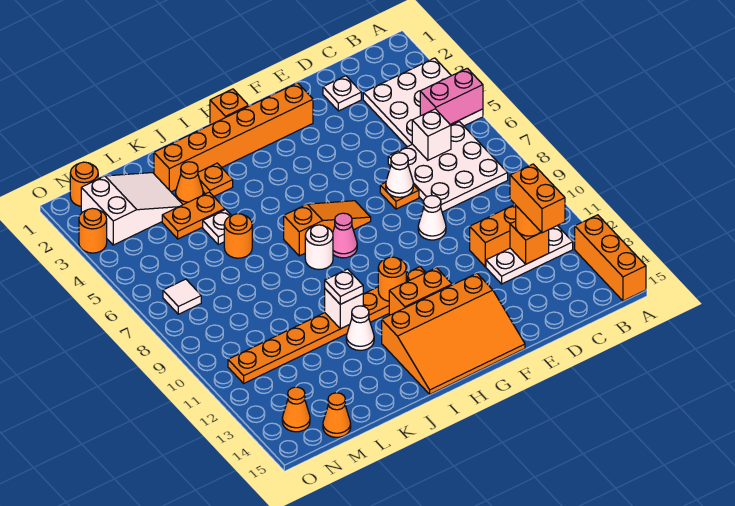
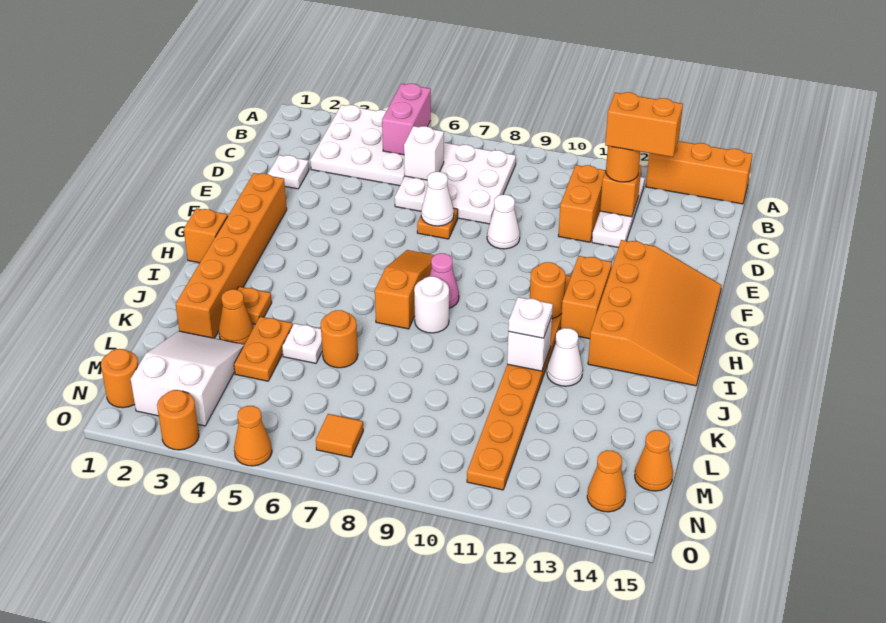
white tile N7 level 1 -> orange tile N7 level 1
none -> orange cone O5 level 1

